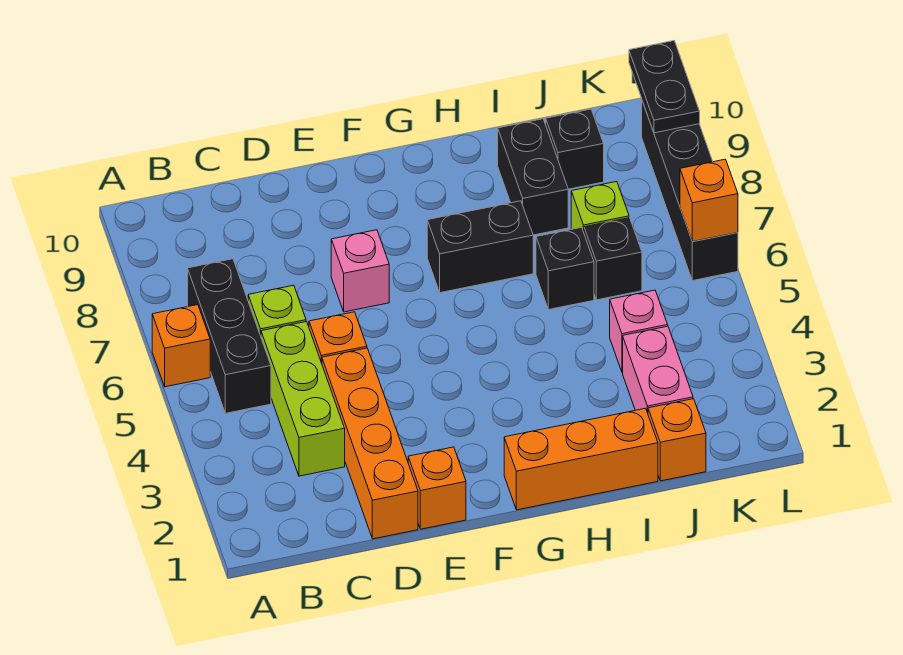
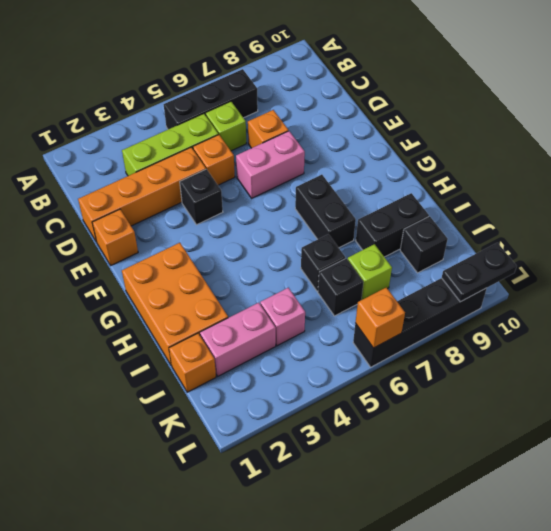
orange brick A6 level 1 -> orange brick D7 level 1
none -> black brick E4 level 1
pink brick E7 level 1 -> pink brick E6:E7 level 1
orange brick G1:I1 level 1 -> orange brick G1:I2 level 1

